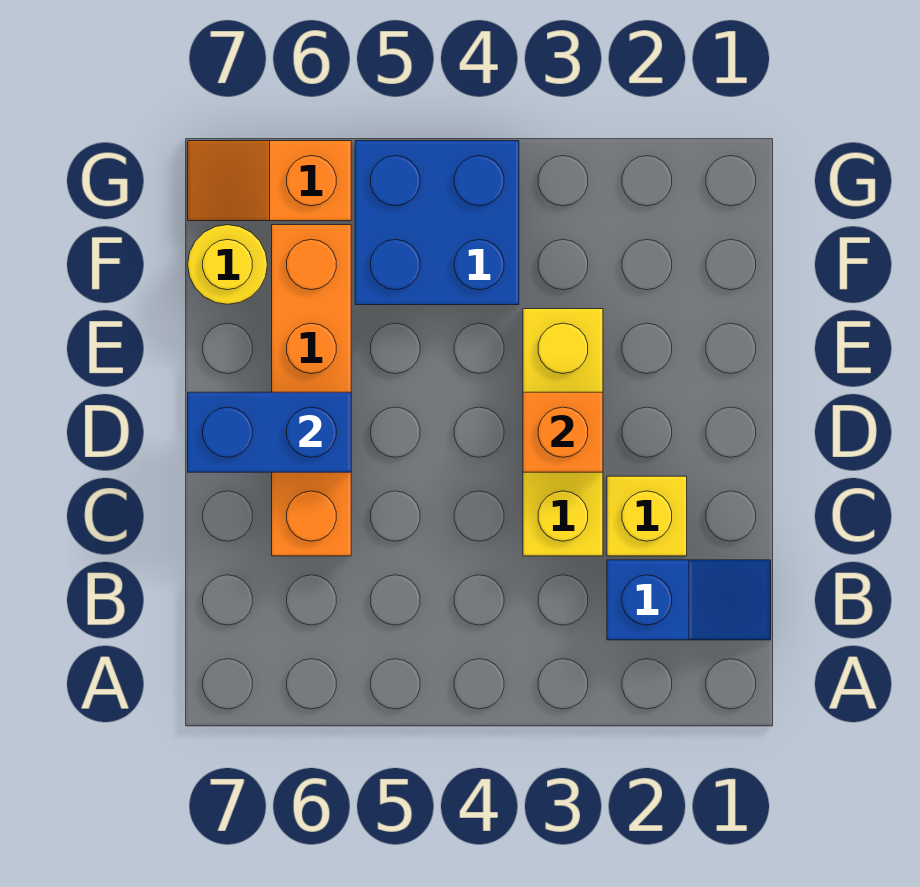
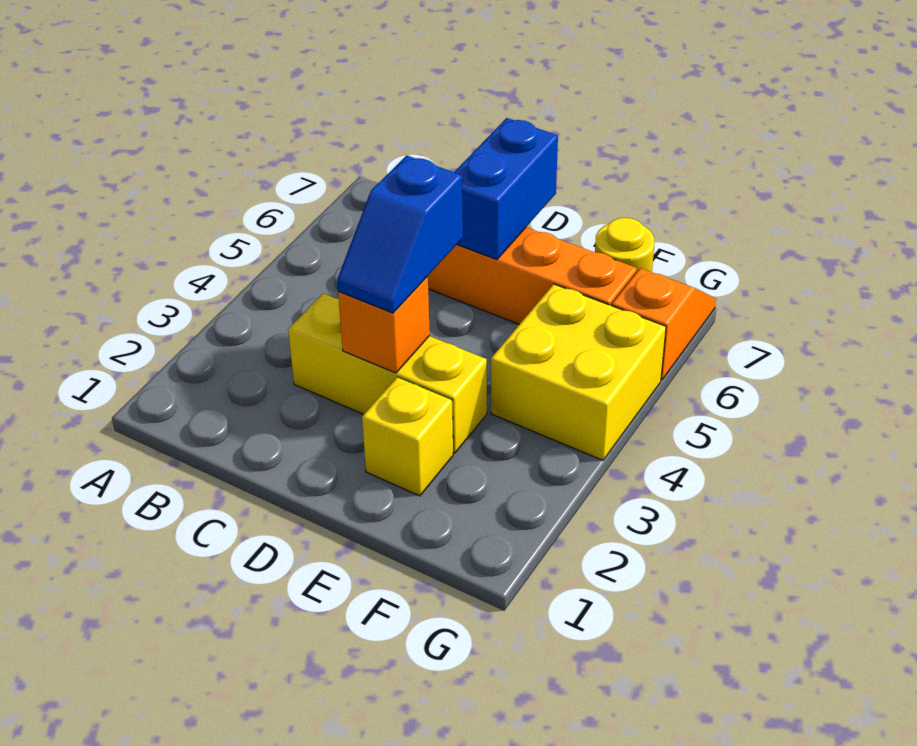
blue slope B1:B2 level 1 top 2 -> blue slope D3:D4 level 3 top 4
yellow brick C2 level 1 -> yellow brick E2 level 1
blue brick F4:G5 level 1 -> yellow brick F4:G5 level 1

